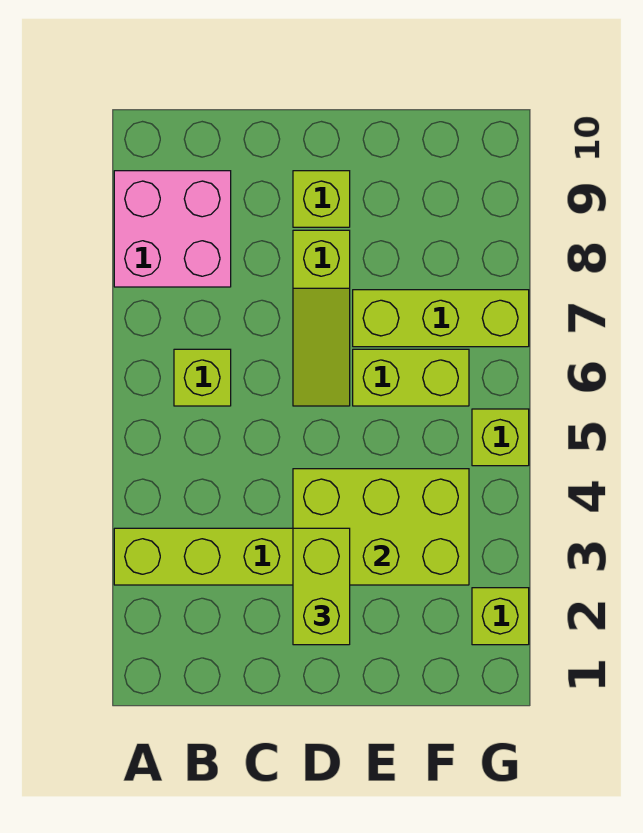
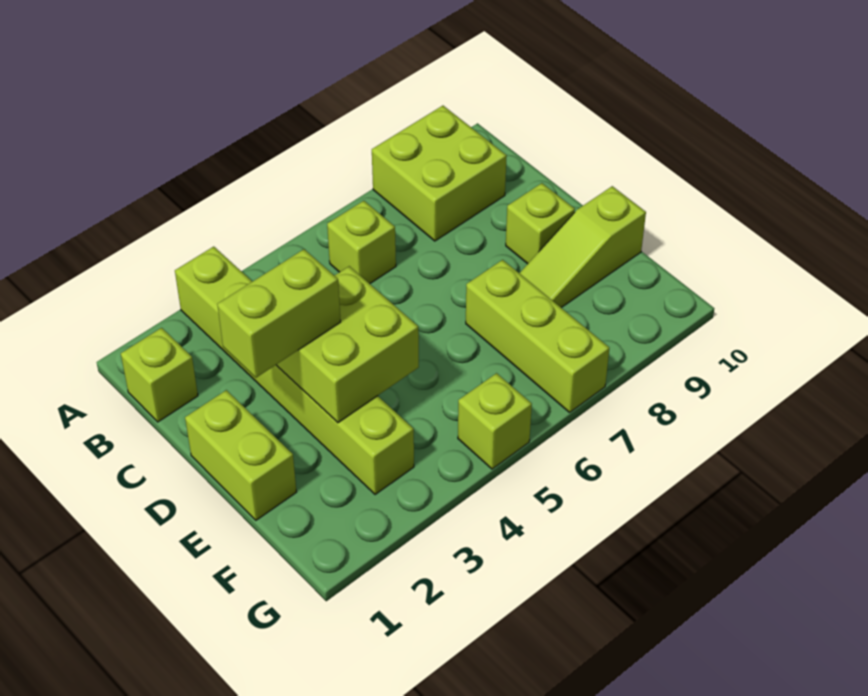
pink brick A8:B9 level 1 -> lime brick A8:B9 level 1
lime brick D3:F4 level 2 -> lime brick D3:E4 level 2
lime slope D6:D8 level 1 top 8 -> lime slope E8:E10 level 1 top 10
lime brick E6:F6 level 1 -> lime brick D1:E1 level 1
lime brick G2 level 1 -> lime brick B1 level 1

